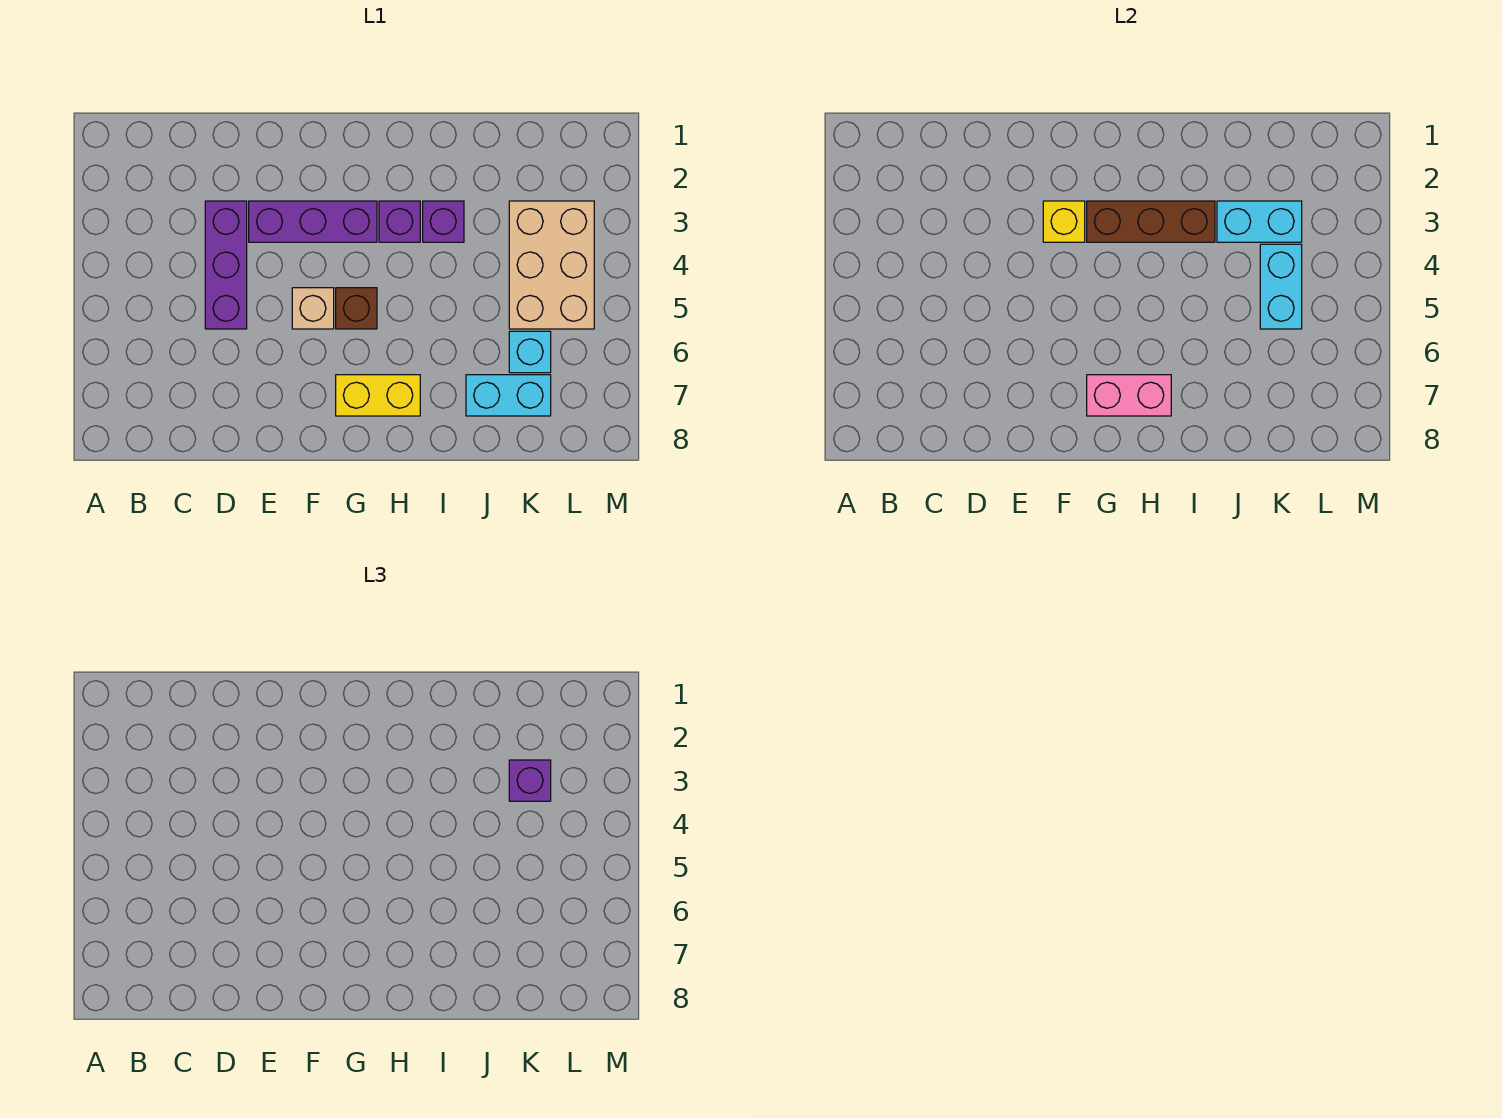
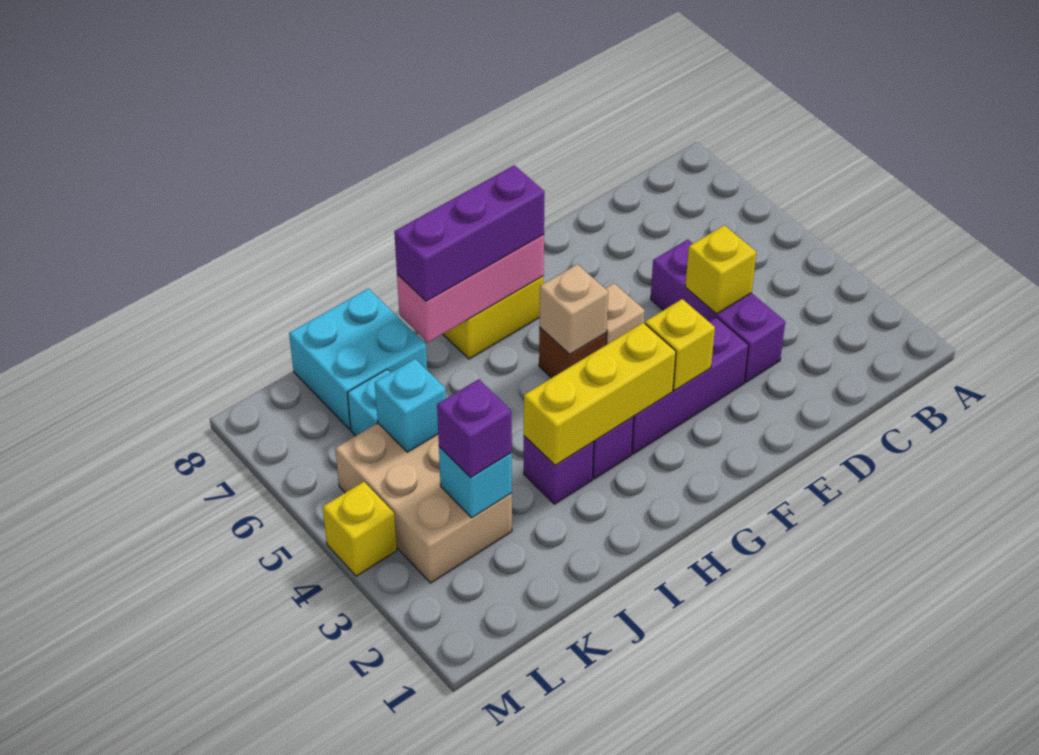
none -> yellow brick D4 level 2
brown brick G3:I3 level 2 -> yellow brick G3:I3 level 2
none -> tan brick G5 level 2
pink brick G7:H7 level 2 -> pink brick G7:I7 level 2
none -> purple brick G7:I7 level 3
cyan brick J3:K3 level 2 -> cyan brick K3 level 2
cyan brick J7:K7 level 1 -> cyan brick J7:K8 level 1
cyan brick K4:K5 level 2 -> cyan brick K5 level 2
none -> yellow brick M4 level 1

